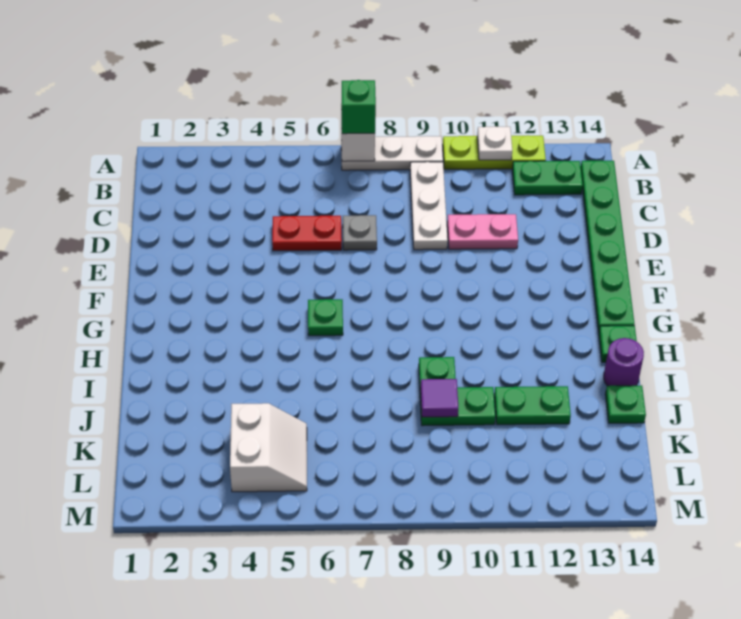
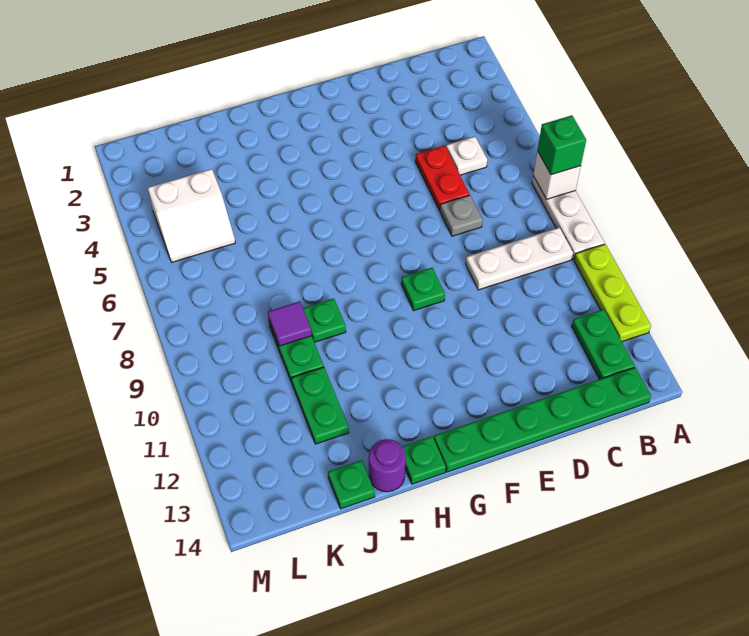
white plate A11 level 2 -> white plate C5 level 1
pink plate D10:D11 level 1 -> none
green plate G6 level 1 -> green plate F9 level 1

